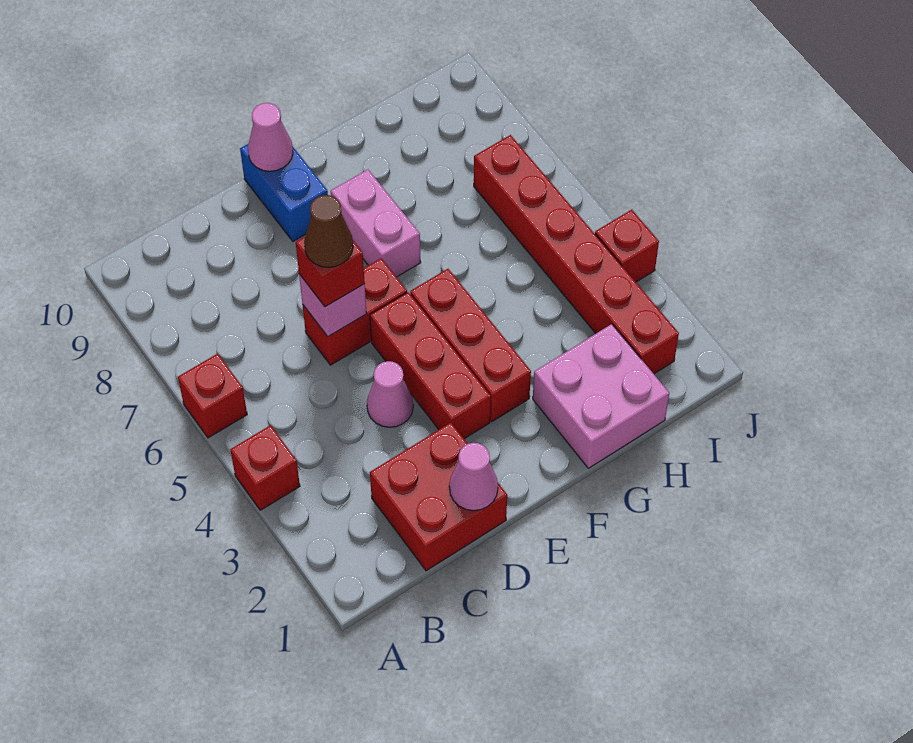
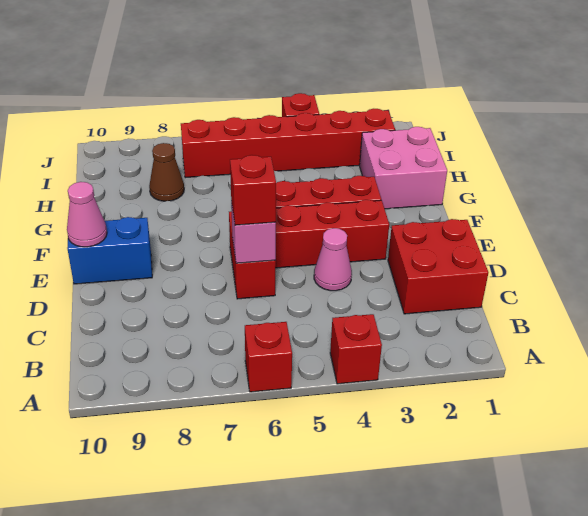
pink cone D1 level 2 -> none
brown cone D6 level 4 -> brown cone H8 level 1
pink brick F7:F8 level 1 -> none

